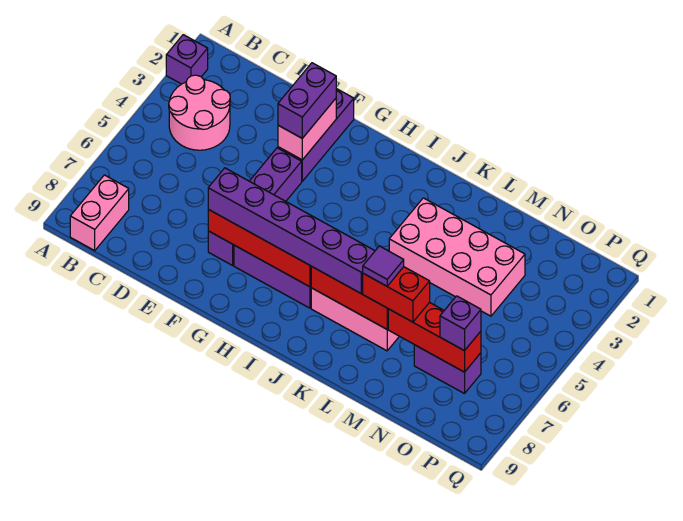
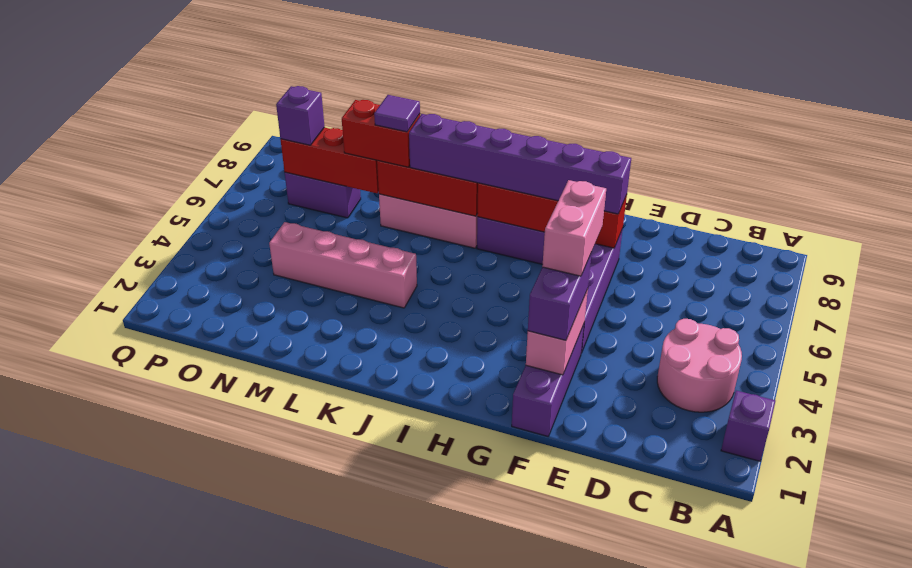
pink brick B8:B9 level 1 -> pink brick F3:F4 level 4
pink brick K3:N4 level 1 -> pink brick K4:N4 level 1

